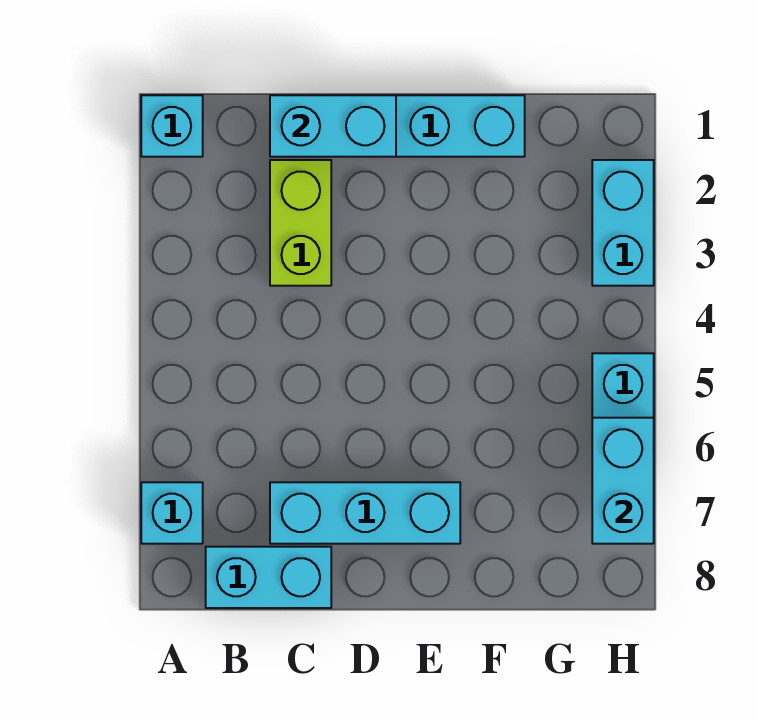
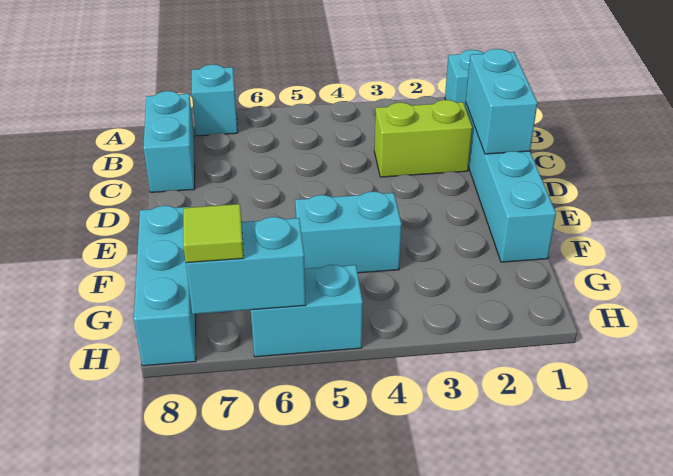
cyan brick C7:E7 level 1 -> cyan brick F8:H8 level 1
cyan brick H2:H3 level 1 -> cyan brick F4:F5 level 1
none -> lime tile H7 level 3

